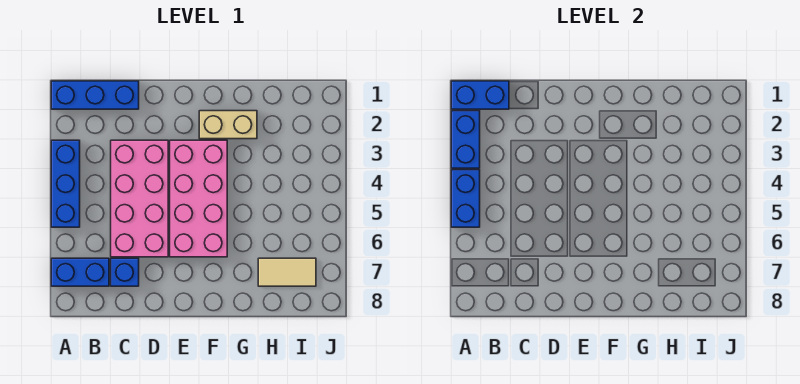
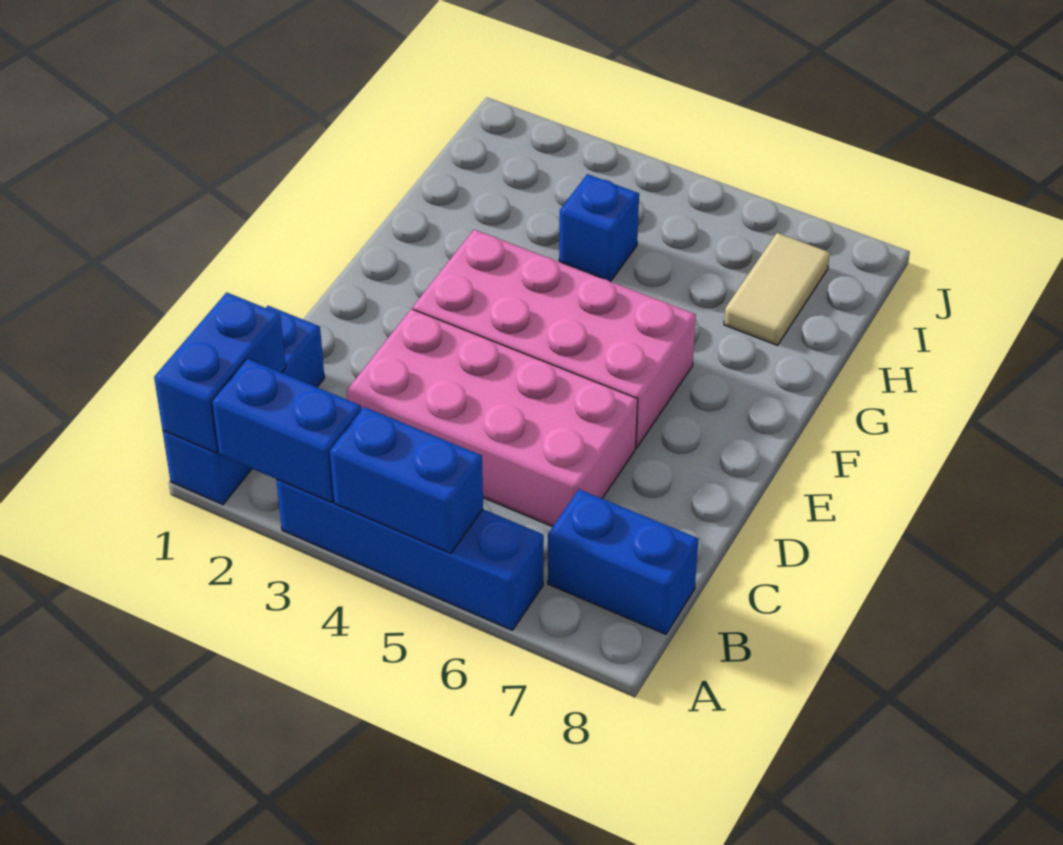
blue brick A3:A5 level 1 -> blue brick A3:A6 level 1
blue brick A7:B7 level 1 -> blue brick B7:B8 level 1
blue brick C7 level 1 -> blue brick H4 level 1
tan brick F2:G2 level 1 -> none

